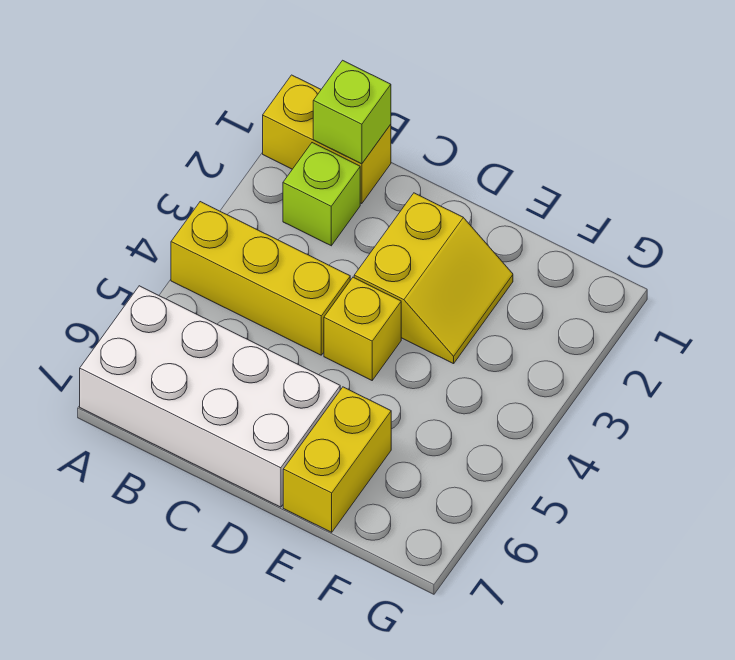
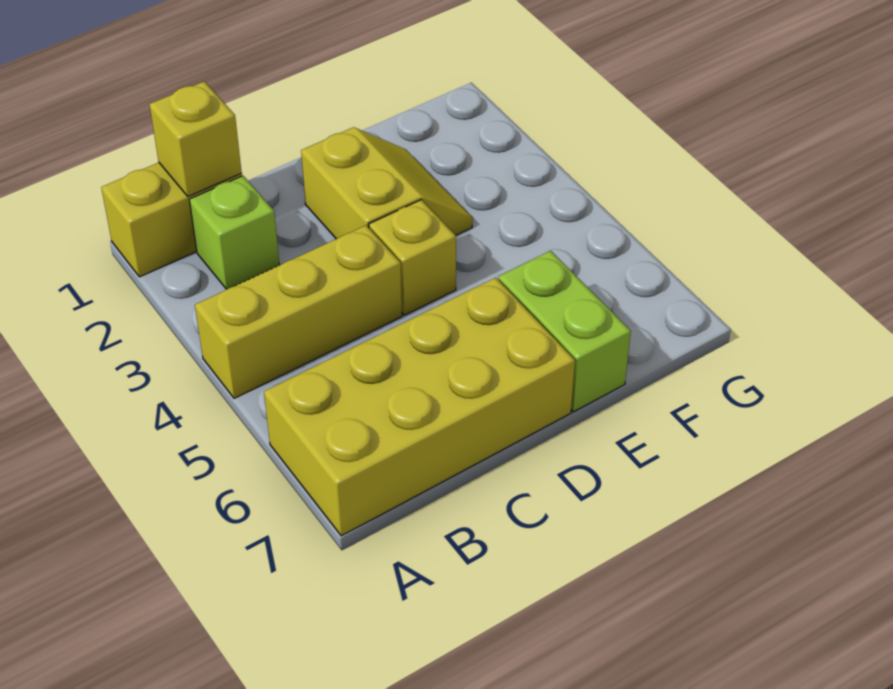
white brick A6:D7 level 1 -> yellow brick A6:D7 level 1
lime brick B1 level 2 -> yellow brick B1 level 2
yellow brick E6:E7 level 1 -> lime brick E6:E7 level 1

